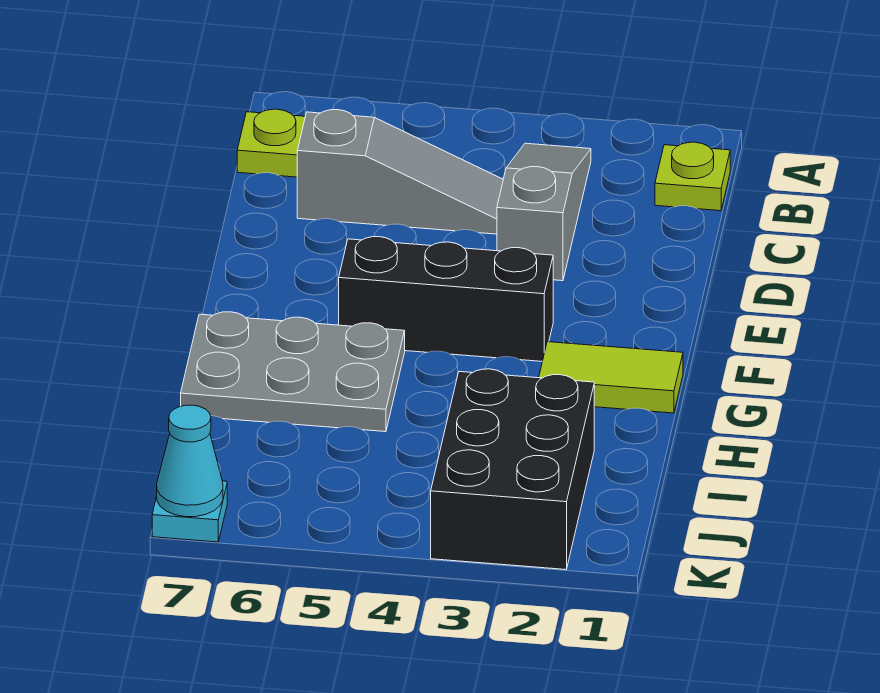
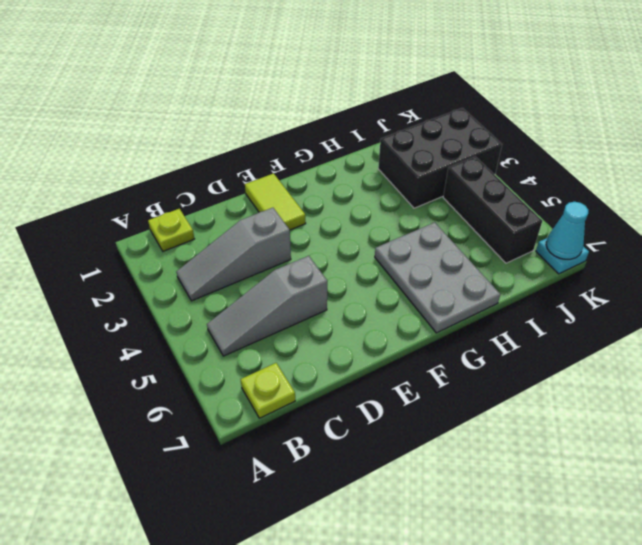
grey slope C4:C6 level 1 top 6 -> grey slope B5:D5 level 1 top D
black brick F3:F5 level 1 -> black brick J4:J6 level 1
lime tile G1:G2 level 1 -> lime tile E1:E2 level 1

